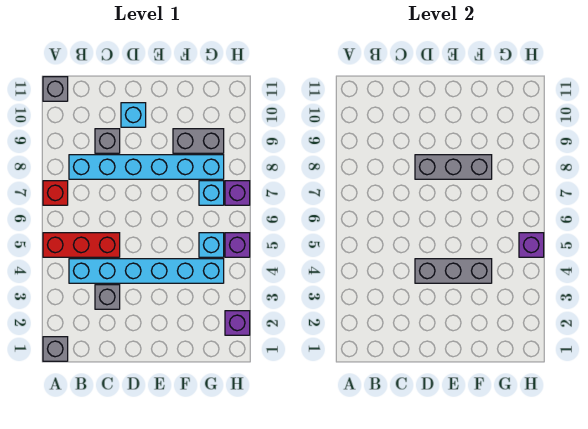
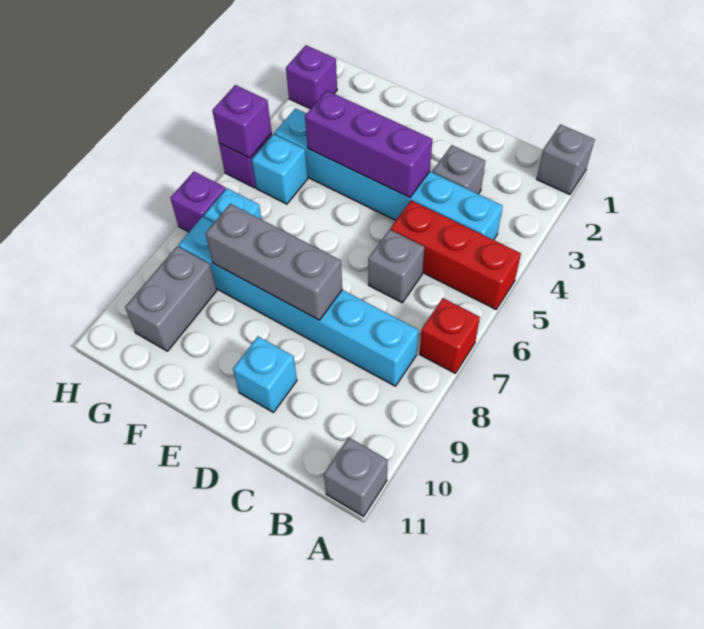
grey brick C9 level 1 -> grey brick C6 level 1
grey brick D4:F4 level 2 -> purple brick D4:F4 level 2
grey brick F9:G9 level 1 -> grey brick G9:G10 level 1

